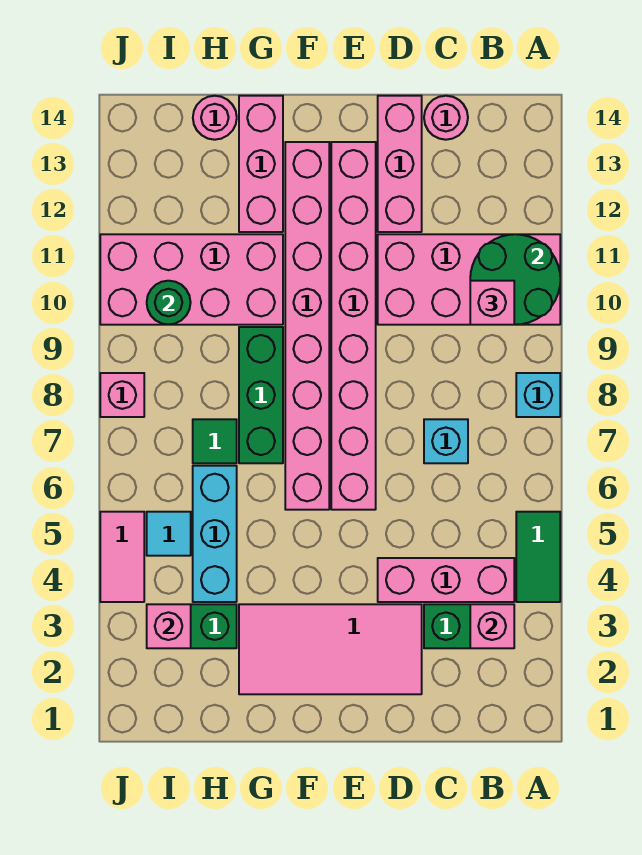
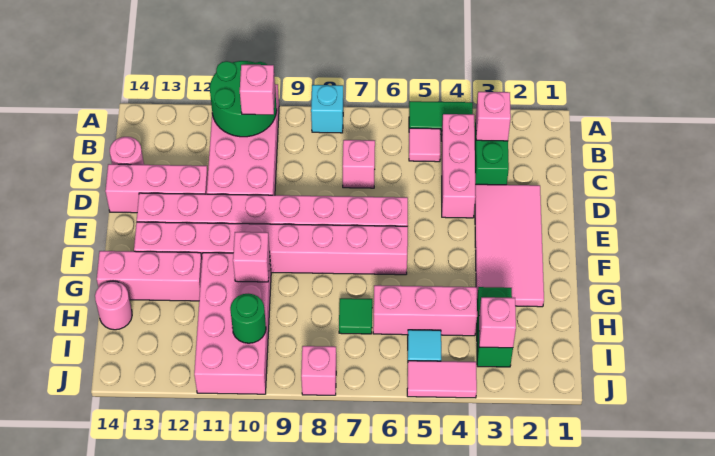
none -> pink tile B5 level 1
cyan brick C7 level 1 -> pink brick C7 level 1
green brick G7:G9 level 1 -> none
none -> pink brick G10 level 2
cyan brick H4:H6 level 1 -> pink brick H4:H6 level 1

